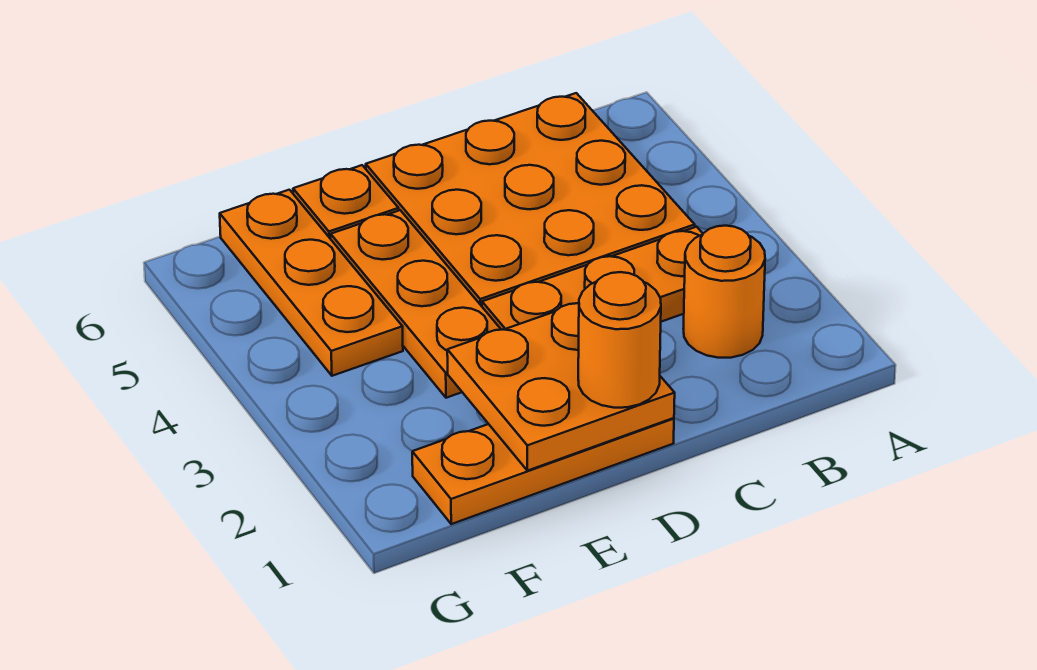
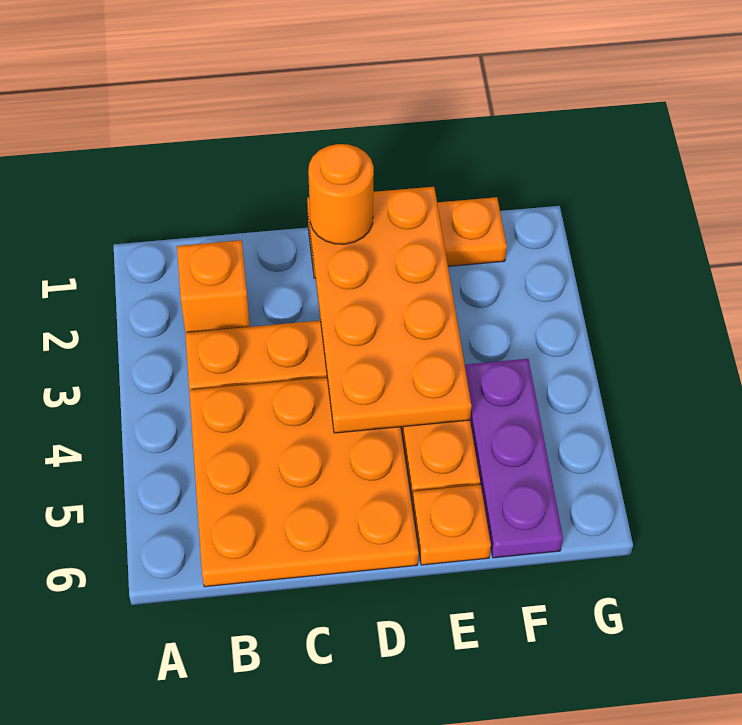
orange round brick B2 level 1 -> orange brick B2 level 1
orange plate D1:E2 level 2 -> orange plate D1:E4 level 2
orange plate F4:F6 level 1 -> purple plate F4:F6 level 1

